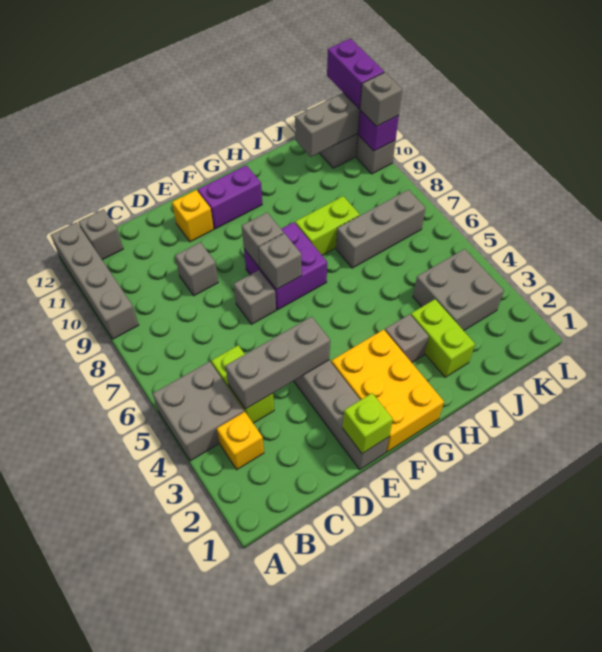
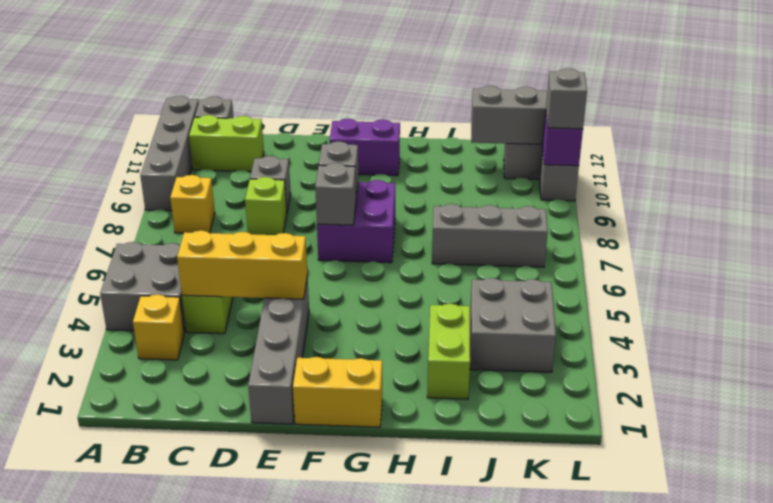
grey brick C4:E4 level 2 -> yellow brick C4:E4 level 2
lime brick E1 level 2 -> lime brick D8 level 1
grey brick E7 level 1 -> none
yellow brick E11 level 1 -> yellow brick B8 level 1
yellow brick F1:G3 level 1 -> yellow brick F1:G1 level 1
grey brick H3 level 1 -> none
lime brick H8:I8 level 1 -> lime brick B11:C11 level 1
purple brick L11:L12 level 3 -> none

